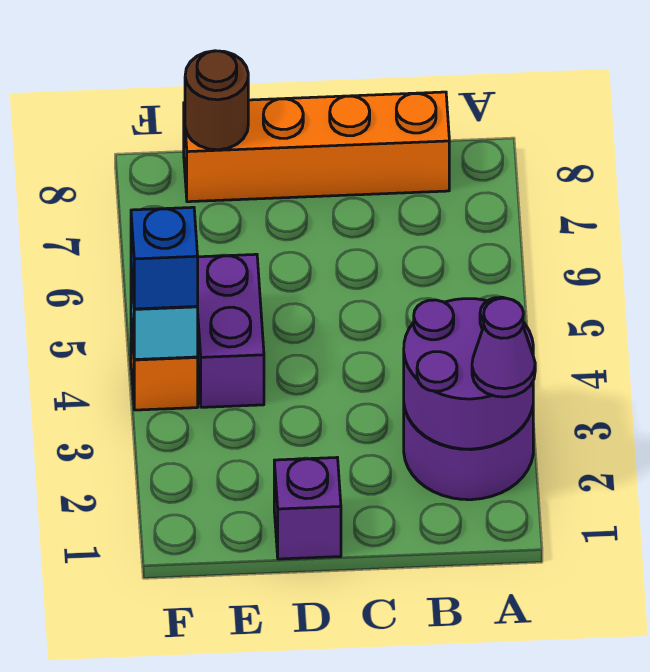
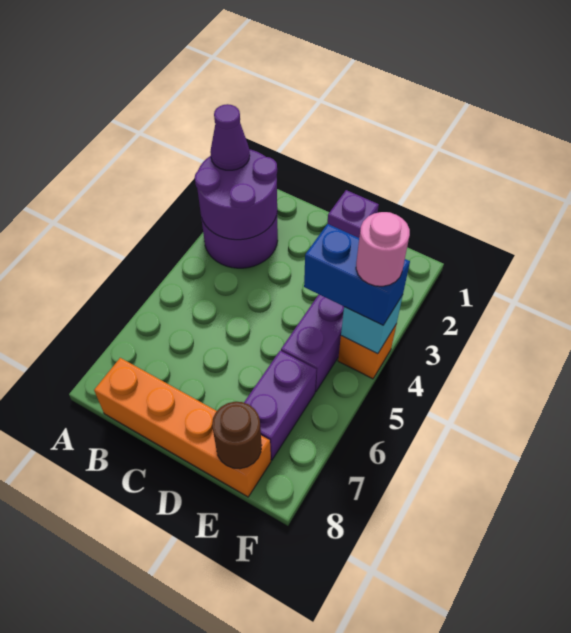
none -> purple brick E6:E7 level 1
blue brick F4 level 3 -> blue brick E4:F4 level 3
none -> pink round brick F4 level 4

